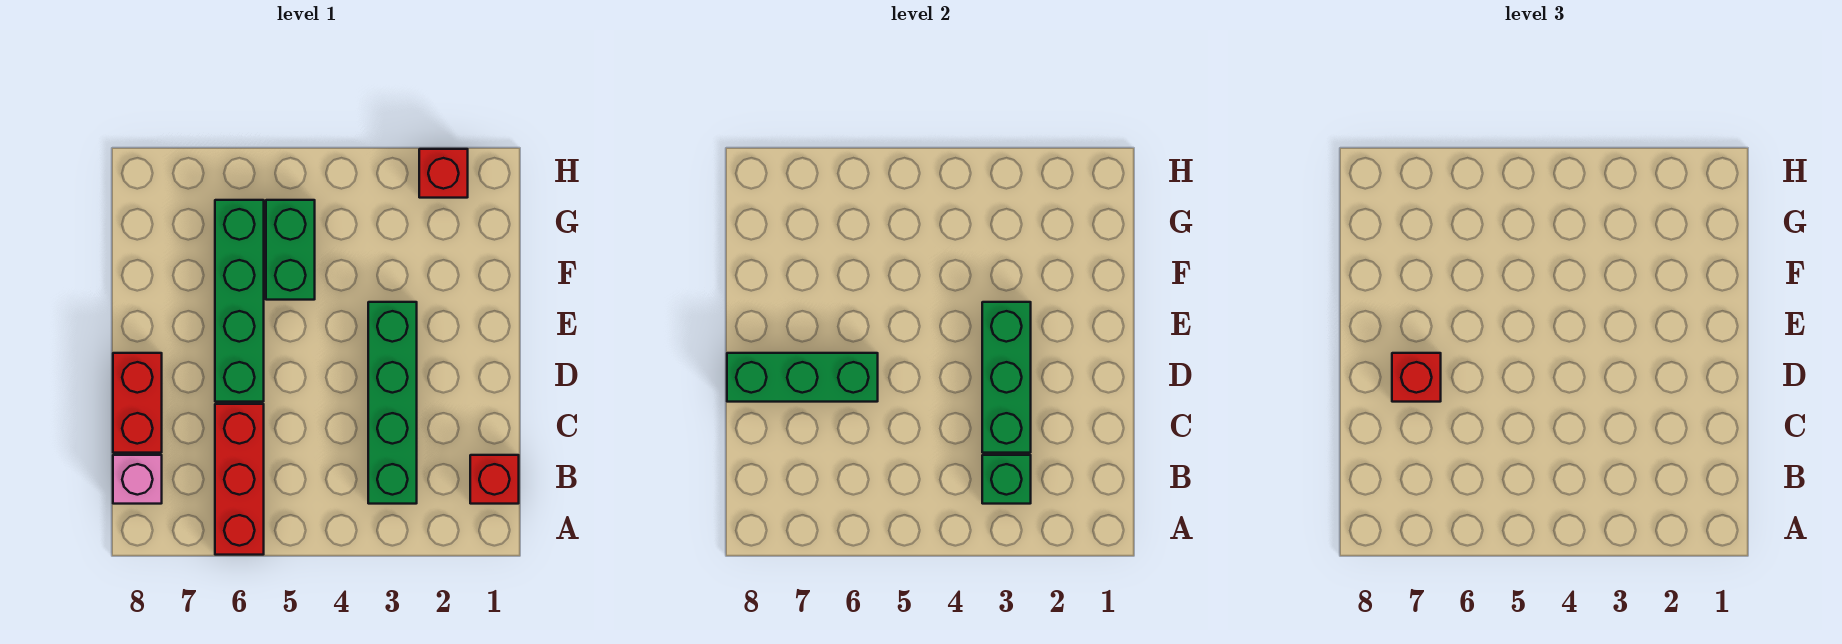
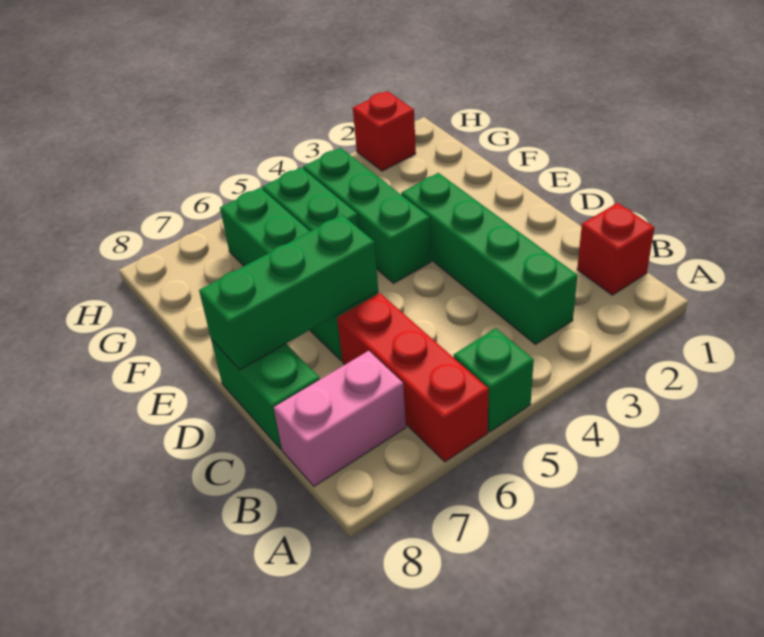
green brick B3 level 2 -> green brick A5 level 1
pink brick B8 level 1 -> pink brick B7:B8 level 1
green brick C3:E3 level 2 -> green brick E4:G4 level 1
red brick C8:D8 level 1 -> green brick C8:D8 level 1
red brick D7 level 3 -> none

